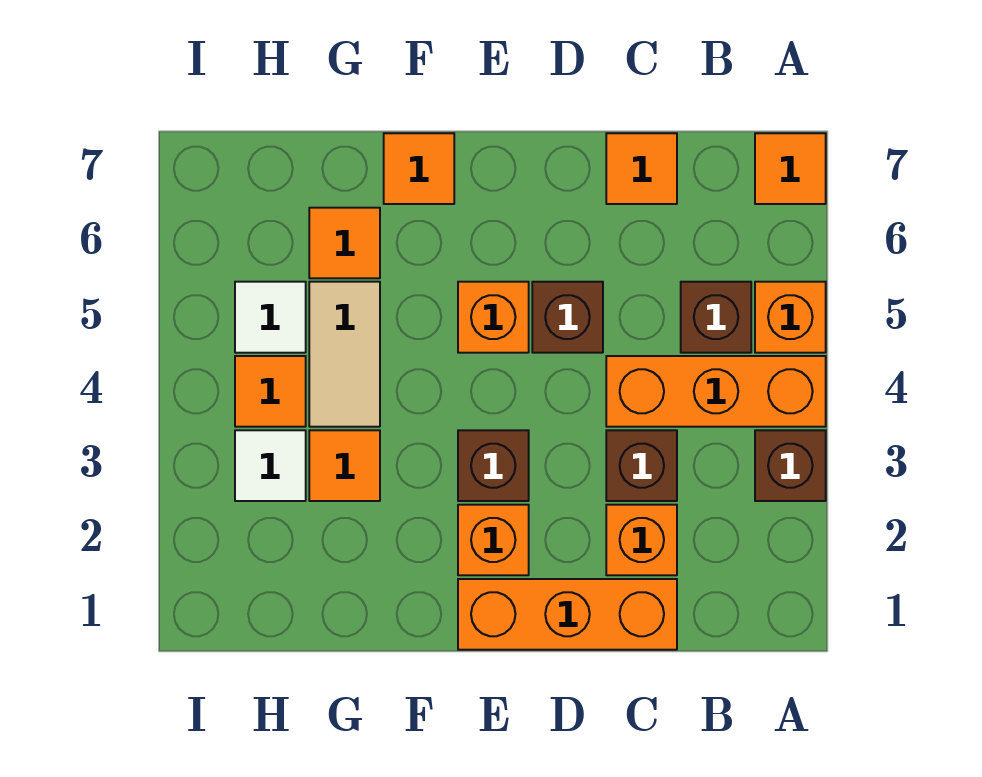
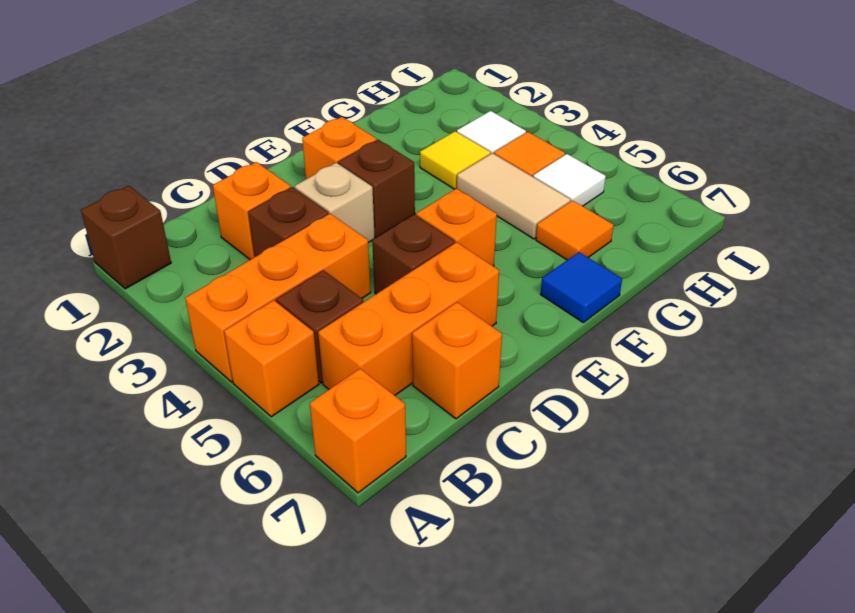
brown brick A3 level 1 -> brown brick A1 level 1
orange tile A7 level 1 -> orange brick A7 level 1
orange brick C1:E1 level 1 -> orange brick B6:D6 level 1
orange tile C7 level 1 -> orange brick C7 level 1
none -> tan brick D3 level 1
orange tile F7 level 1 -> blue tile F7 level 1
orange tile G3 level 1 -> yellow tile G3 level 1

